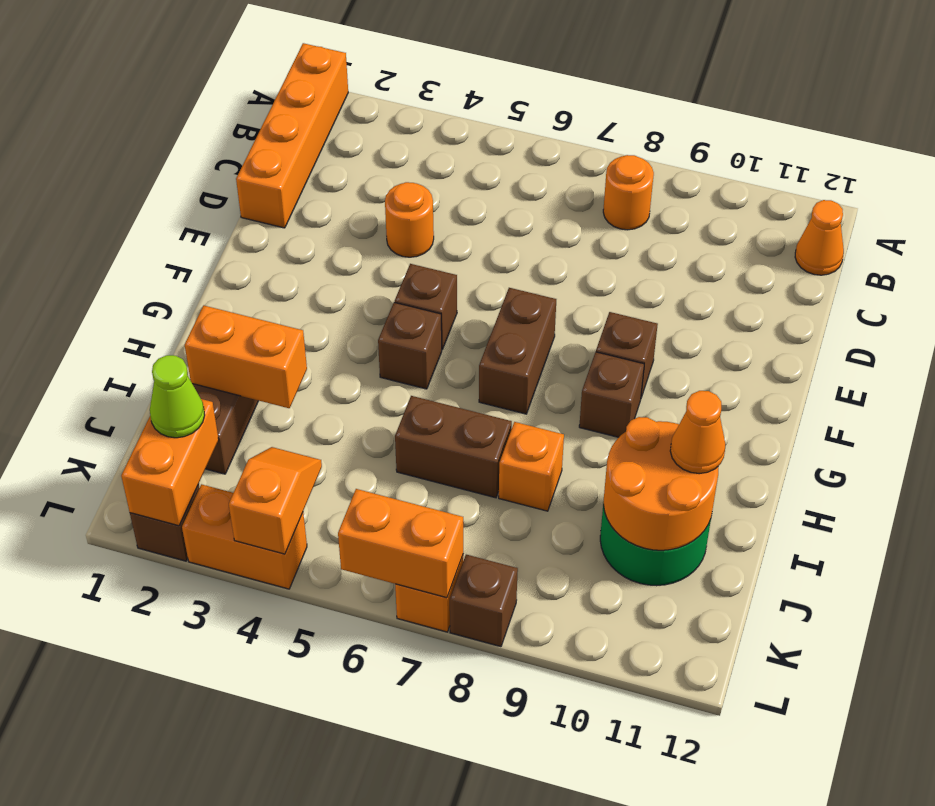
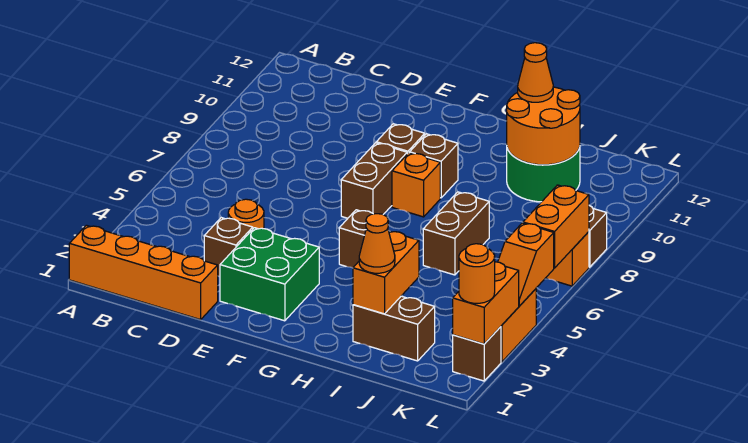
orange round brick B8 level 1 -> orange round brick L2 level 3
orange cone B12 level 1 -> orange cone I2 level 3
none -> green brick E2:F3 level 1
brown brick F5 level 1 -> brown brick D3 level 1
brown brick F7:G7 level 1 -> brown brick F7:F8 level 1
orange brick I8 level 1 -> orange brick G8 level 1
orange brick K2:L2 level 2 -> orange brick L2:L3 level 2
lime cone K2 level 3 -> none
orange slope K4:L4 level 2 top L -> orange slope L4:L5 level 2 top 5

